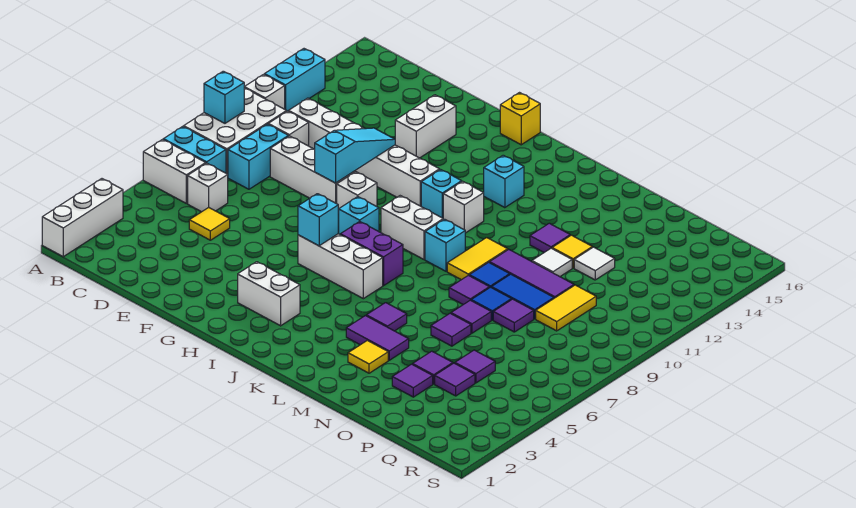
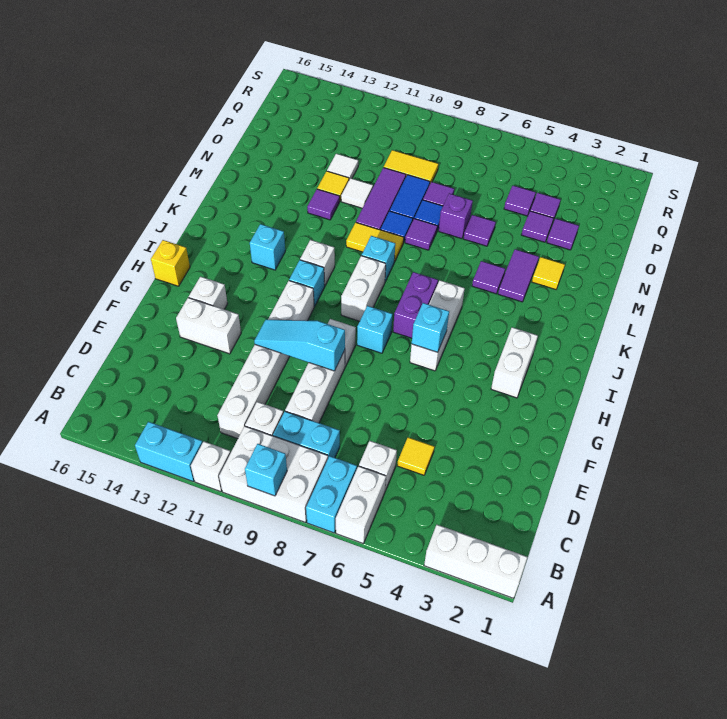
none -> white brick G14 level 1
purple tile N7 level 1 -> purple brick N7 level 1

